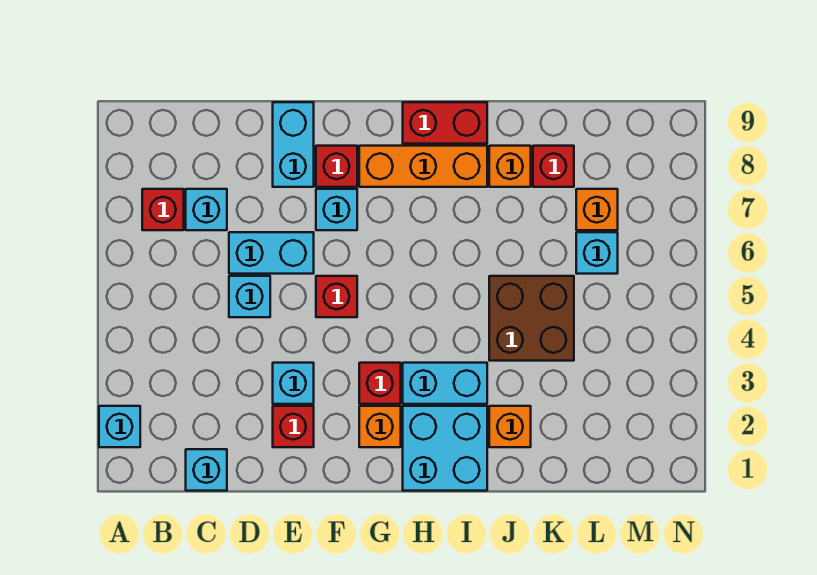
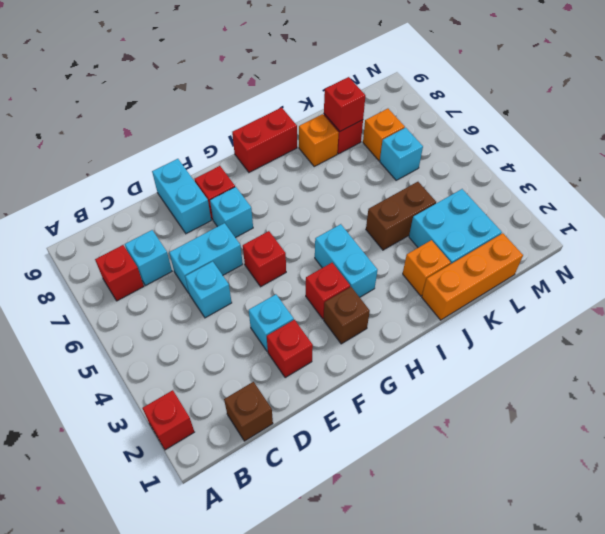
cyan brick A2 level 1 -> red brick A2 level 1
cyan brick C1 level 1 -> brown brick C1 level 1
orange brick G2 level 1 -> brown brick G2 level 1
orange brick G8:I8 level 1 -> orange brick J1:L1 level 1
cyan brick H1:I2 level 1 -> cyan brick K2:L3 level 1
cyan brick H3:I3 level 1 -> cyan brick H3:H4 level 1
brown brick J4:K5 level 1 -> brown brick J4:K4 level 1
none -> red brick K8 level 2

